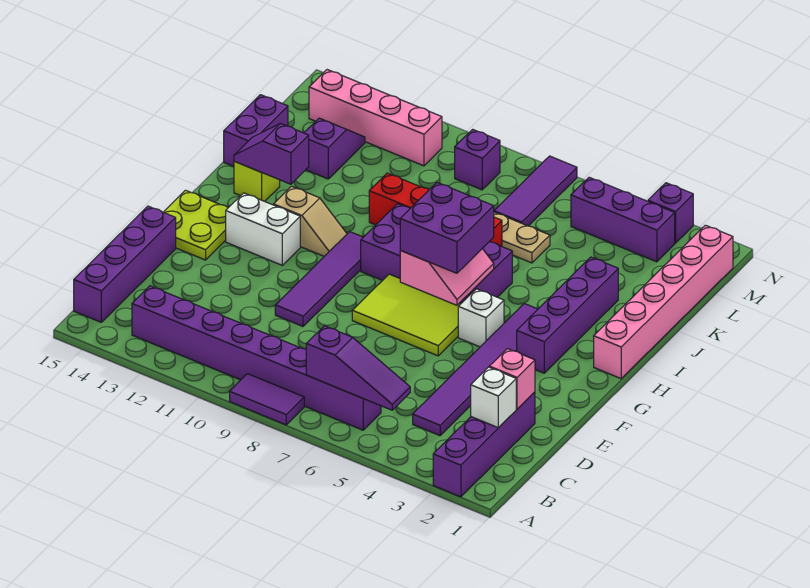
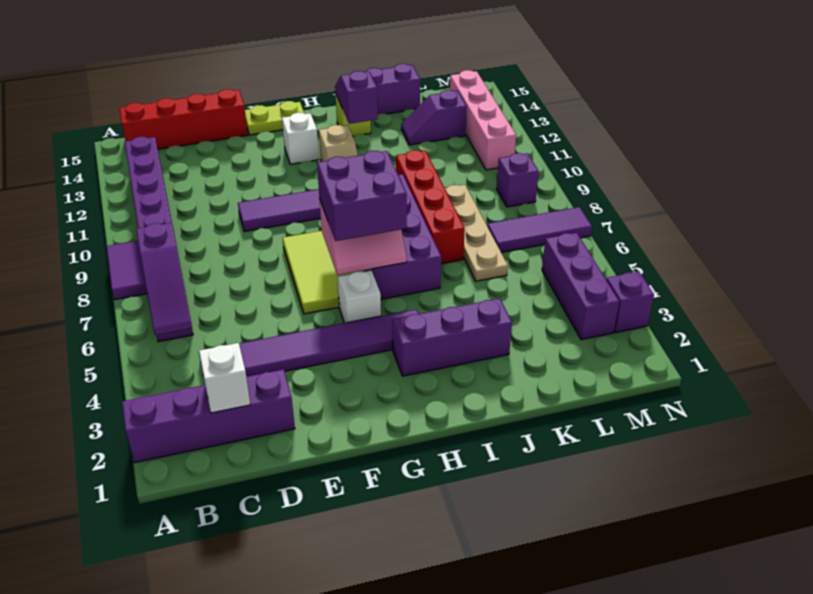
purple brick B15:E15 level 1 -> red brick B15:E15 level 1
pink brick D2 level 2 -> none
lime plate F14:G15 level 1 -> lime plate F15:G15 level 1
purple brick G3:J3 level 1 -> purple brick H3:J3 level 1
white brick G12:G13 level 1 -> white brick G13 level 1
pink brick H1:M1 level 1 -> none
purple slope K13:L13 level 1 top K -> purple slope K13:L13 level 1 top L

